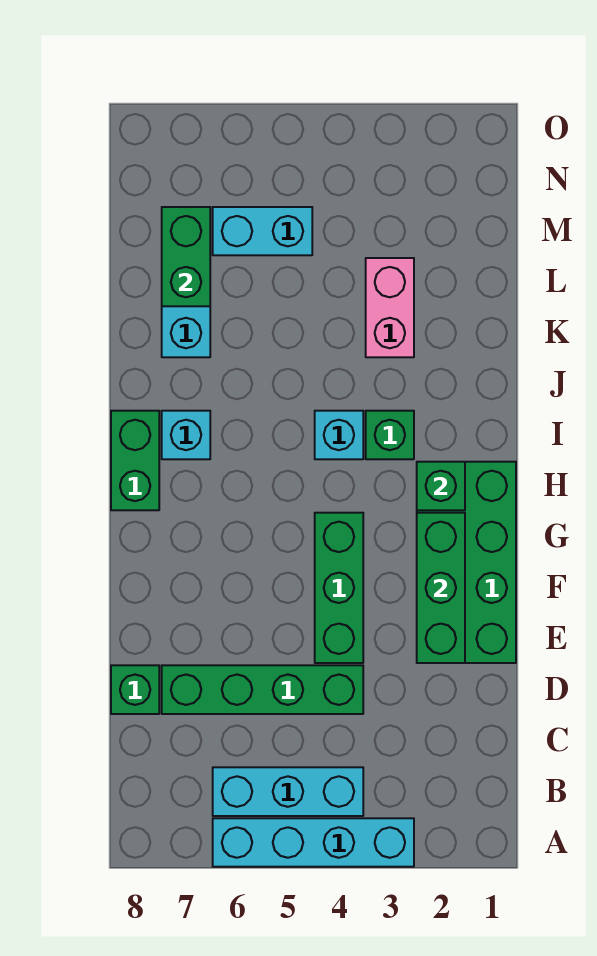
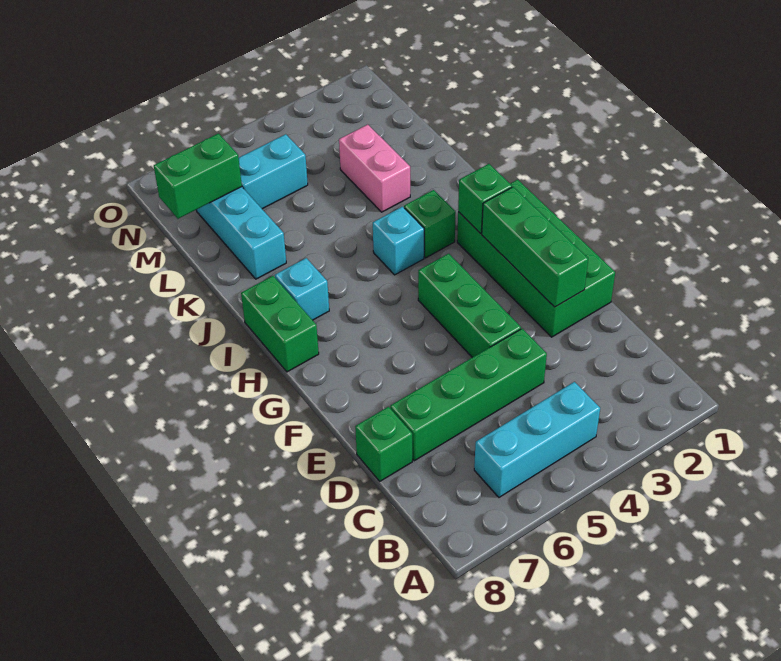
cyan brick A3:A6 level 1 -> none
green brick L7:M7 level 2 -> green brick M7:M8 level 2

